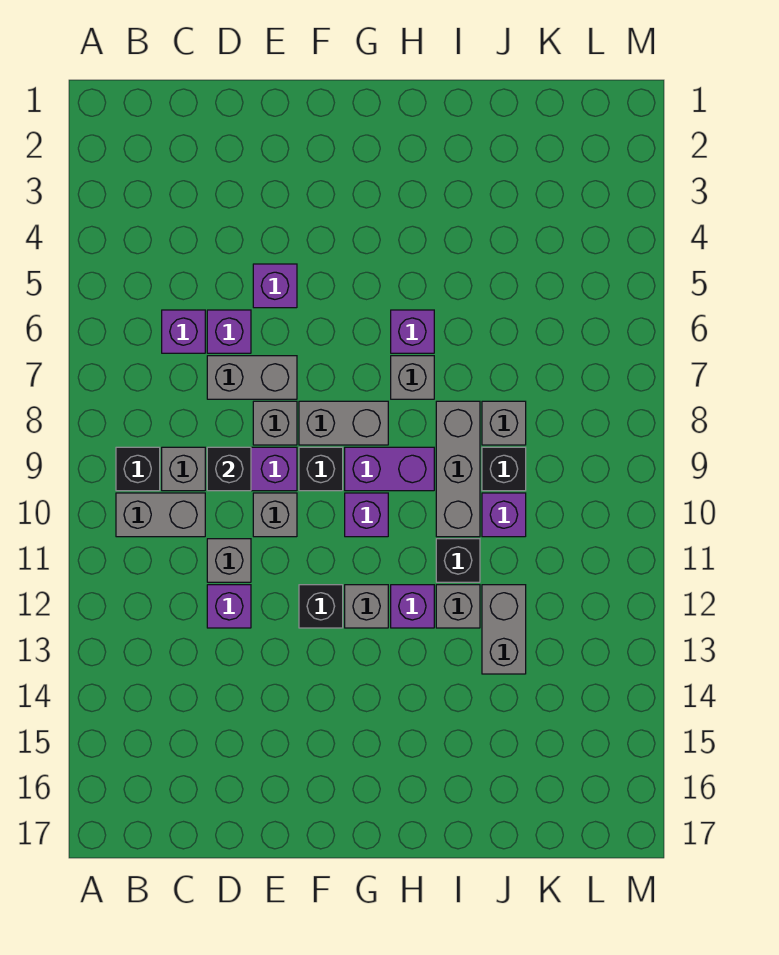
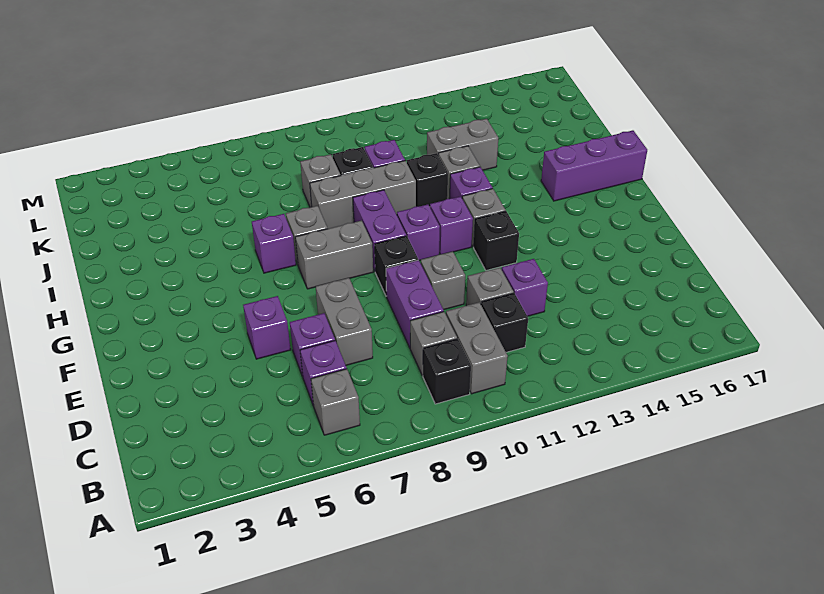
black brick D9 level 2 -> black brick C11 level 1
grey brick E8 level 1 -> grey brick B6 level 1
grey brick F8:G8 level 1 -> grey brick G7:G8 level 1
none -> purple brick G11 level 1
none -> purple brick H15:H17 level 1

